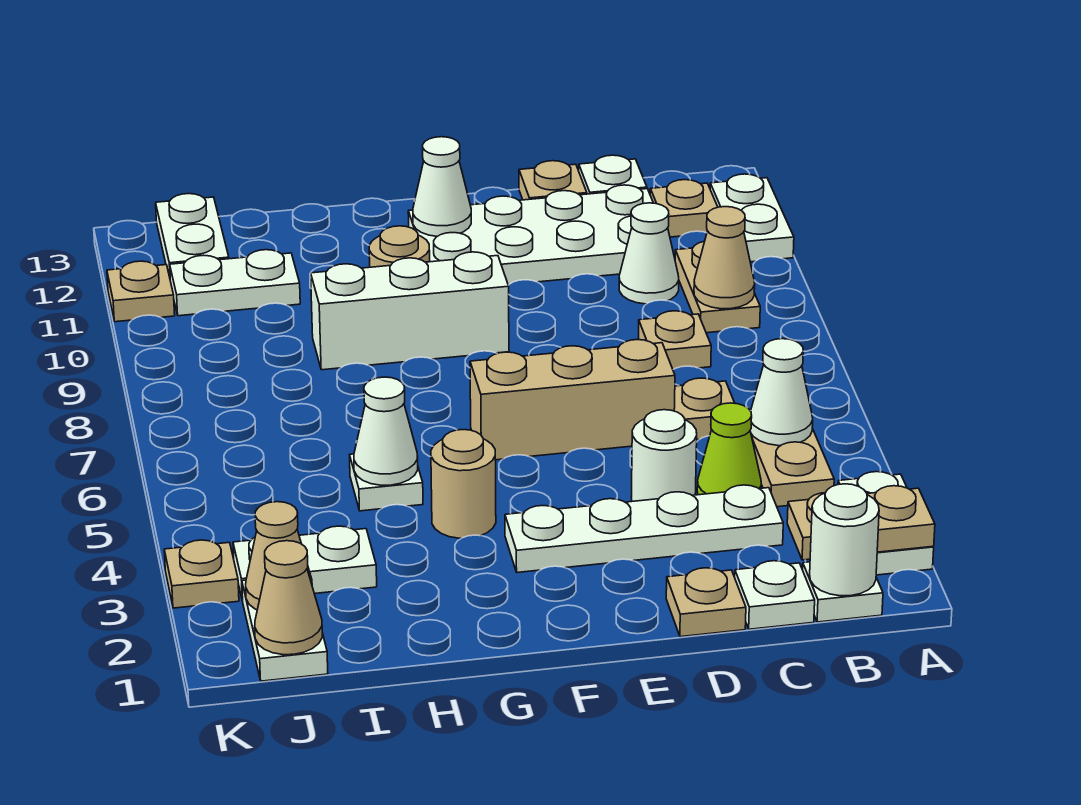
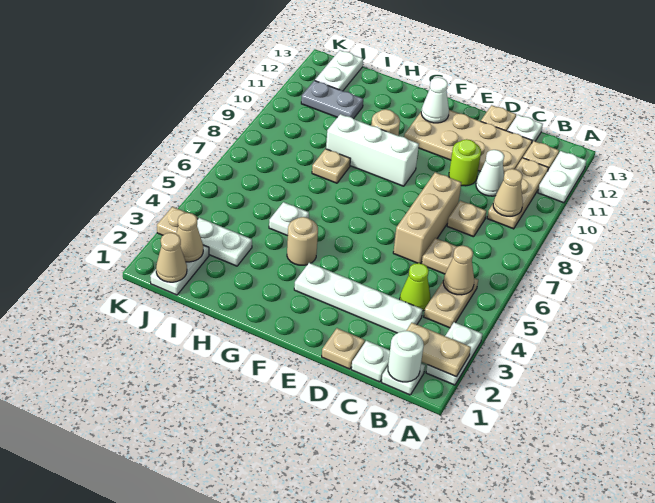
white cone B5 level 2 -> tan cone B5 level 2
tan plate B9:B10 level 1 -> tan plate B9:B11 level 1
white plate C11:F12 level 1 -> tan plate C11:F12 level 1
white round brick D4 level 1 -> none
tan brick D6:F6 level 1 -> tan brick D6:D8 level 1
none -> lime round brick D10 level 1
white cone H5 level 2 -> none
white plate I11:J11 level 1 -> grey plate I11:J11 level 1
tan plate K11 level 1 -> tan plate H8 level 1

